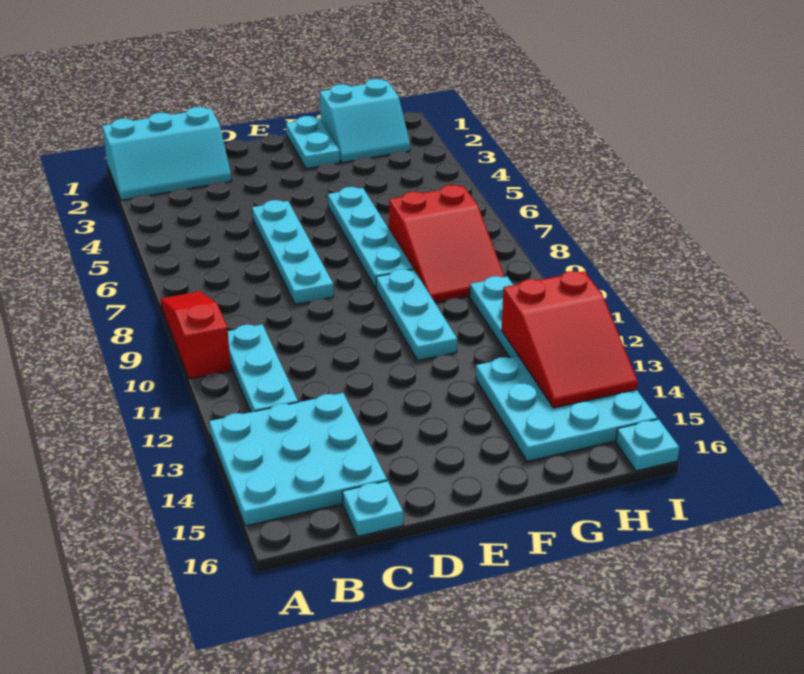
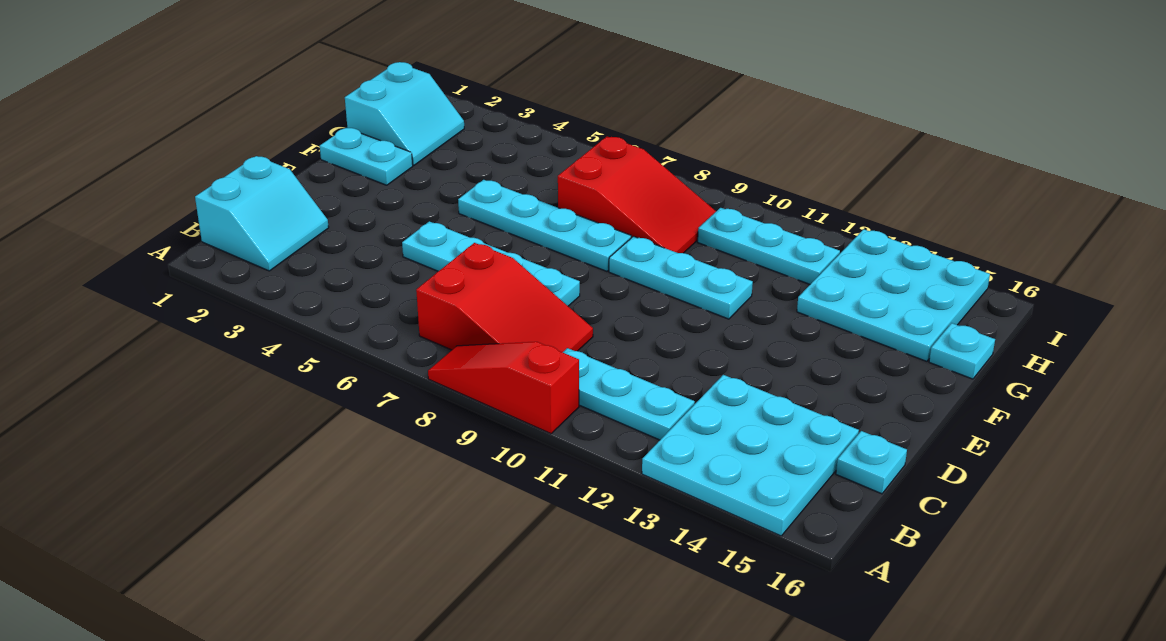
cyan slope A1:C2 level 1 top 1 -> cyan slope B1:C2 level 1 top 1
red slope H12:I14 level 2 top 12 -> red slope B7:C9 level 1 top 7
cyan plate I16 level 1 -> cyan plate G16 level 1

